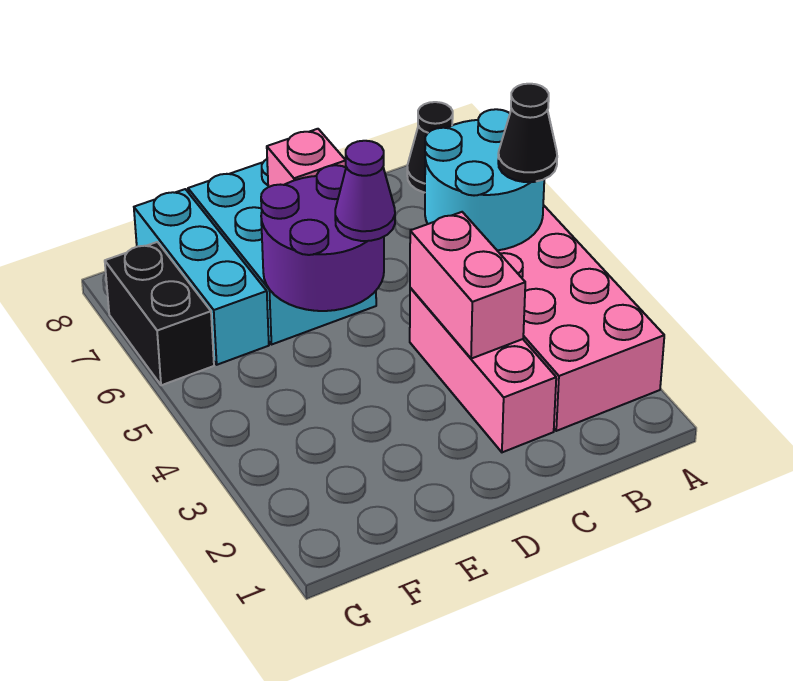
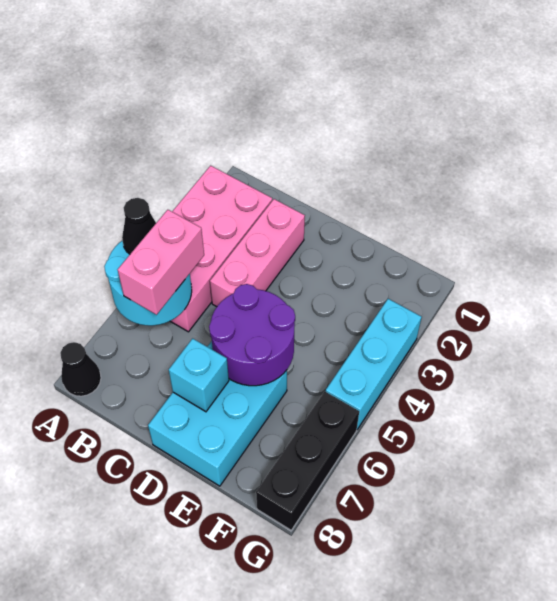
pink brick C3:C4 level 2 -> pink brick B5:B6 level 3
purple cone D5 level 3 -> none
pink brick D7 level 2 -> cyan brick D7 level 2
cyan brick F6:F8 level 1 -> cyan brick G3:G5 level 1
black brick G6:G7 level 1 -> black brick G6:G8 level 1

